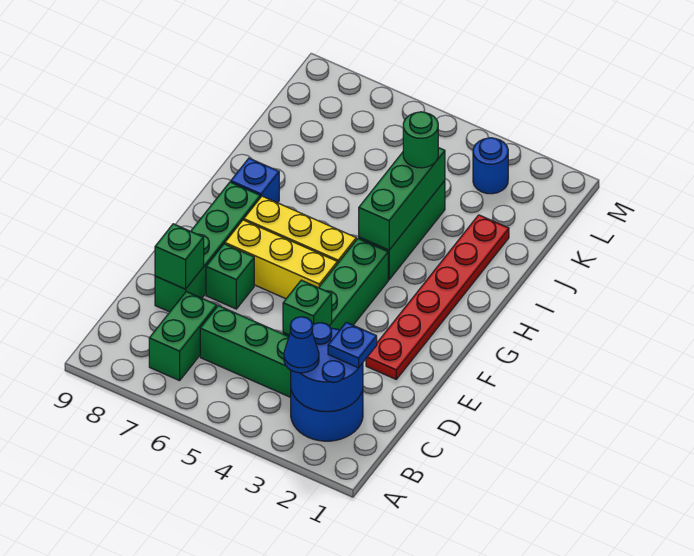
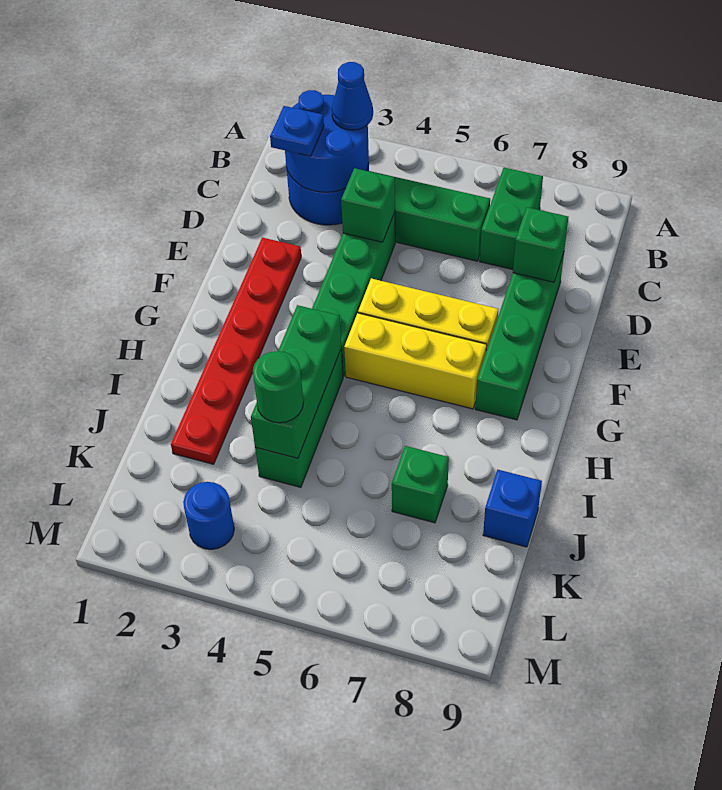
green brick E7 level 1 -> green brick J7 level 1
blue brick H8 level 1 -> blue brick J9 level 1

